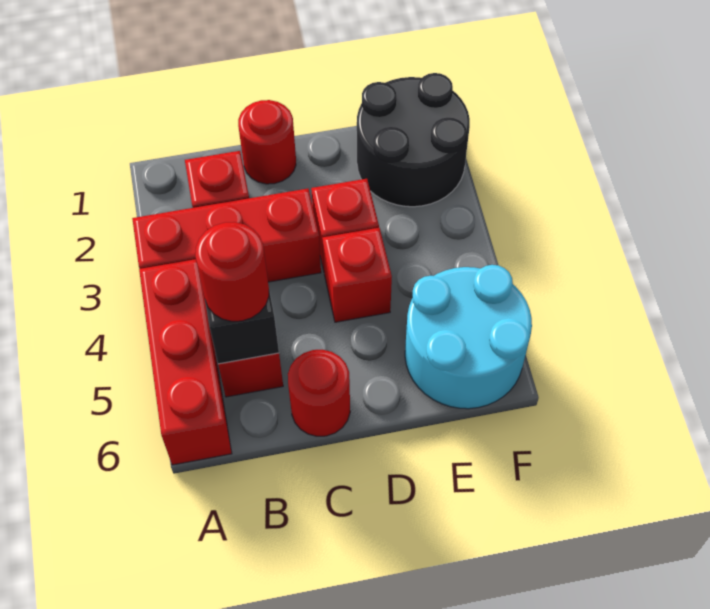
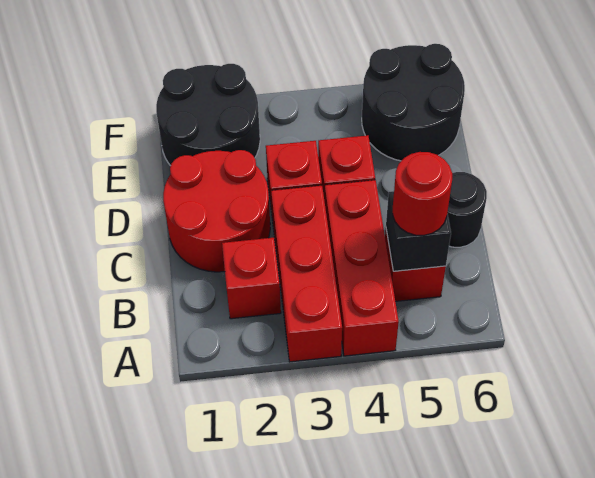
red brick A4:A6 level 1 -> red brick A4:C4 level 1
red round brick C1 level 1 -> red round brick C1:D2 level 1
red round brick C6 level 1 -> black round brick C6 level 1
cyan round brick E5:F6 level 1 -> black round brick E5:F6 level 1

